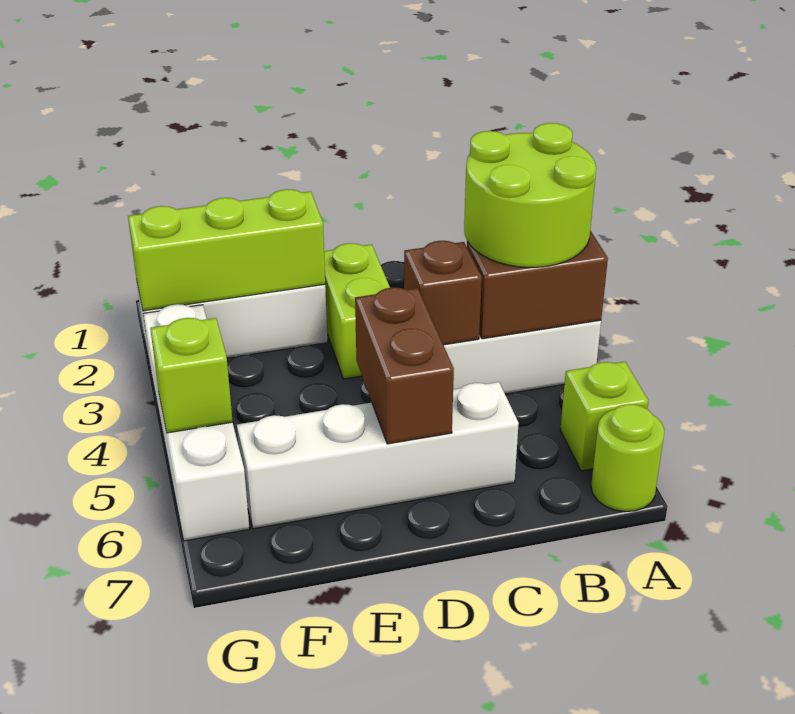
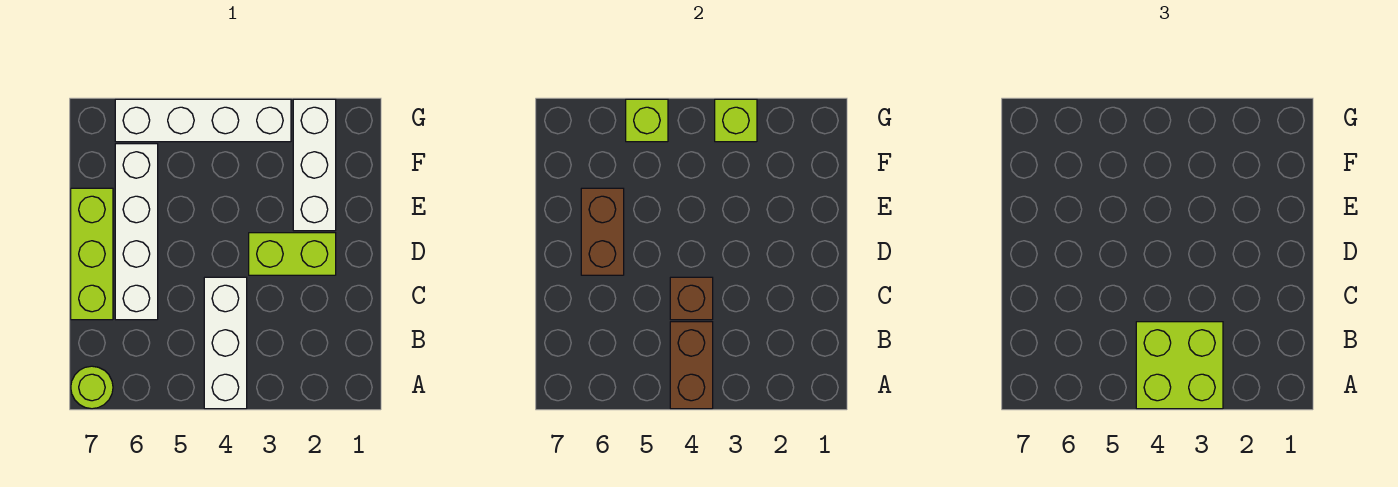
lime round brick A3:B4 level 3 -> lime brick A3:B4 level 3
lime brick A6 level 1 -> lime brick G3 level 2
brown brick D5:D6 level 2 -> brown brick D6:E6 level 2
lime brick E2:G2 level 2 -> lime brick C7:E7 level 1

